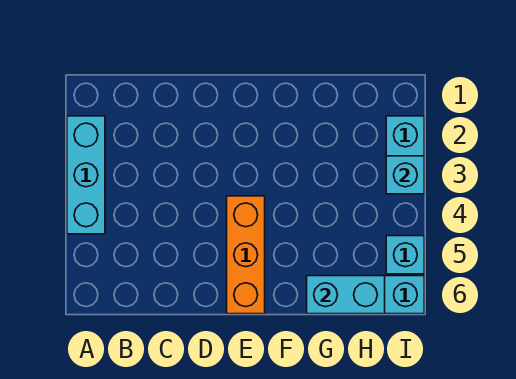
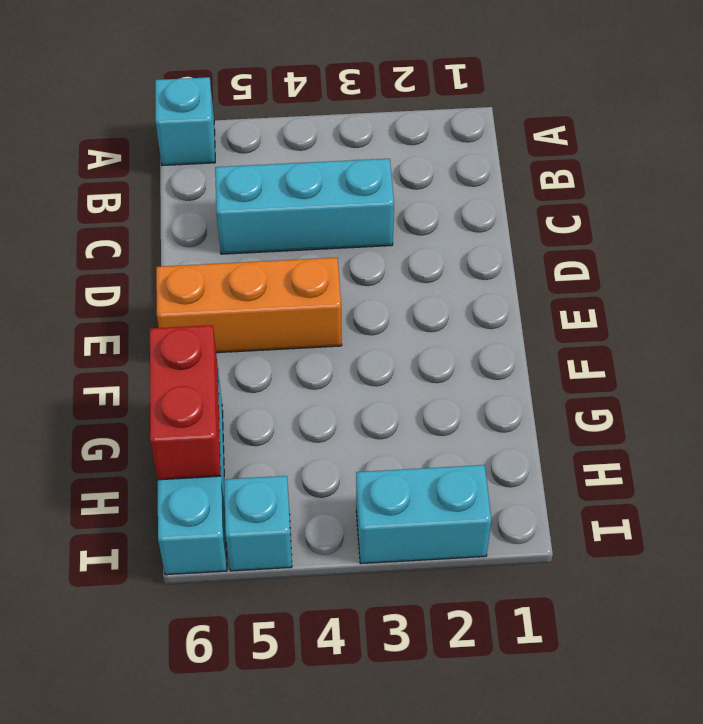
cyan brick A2:A4 level 1 -> cyan brick C3:C5 level 1
cyan brick G6:H6 level 2 -> red brick G6:H6 level 2
cyan brick I3 level 2 -> cyan brick A6 level 1

